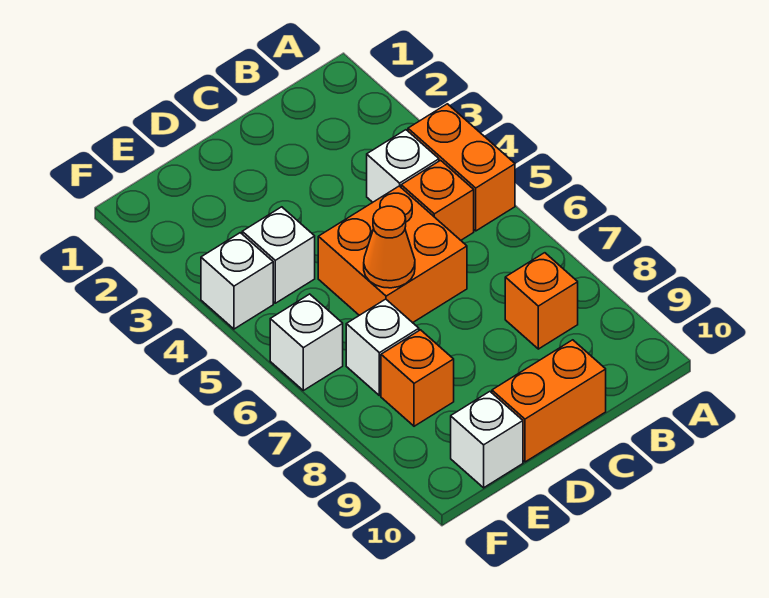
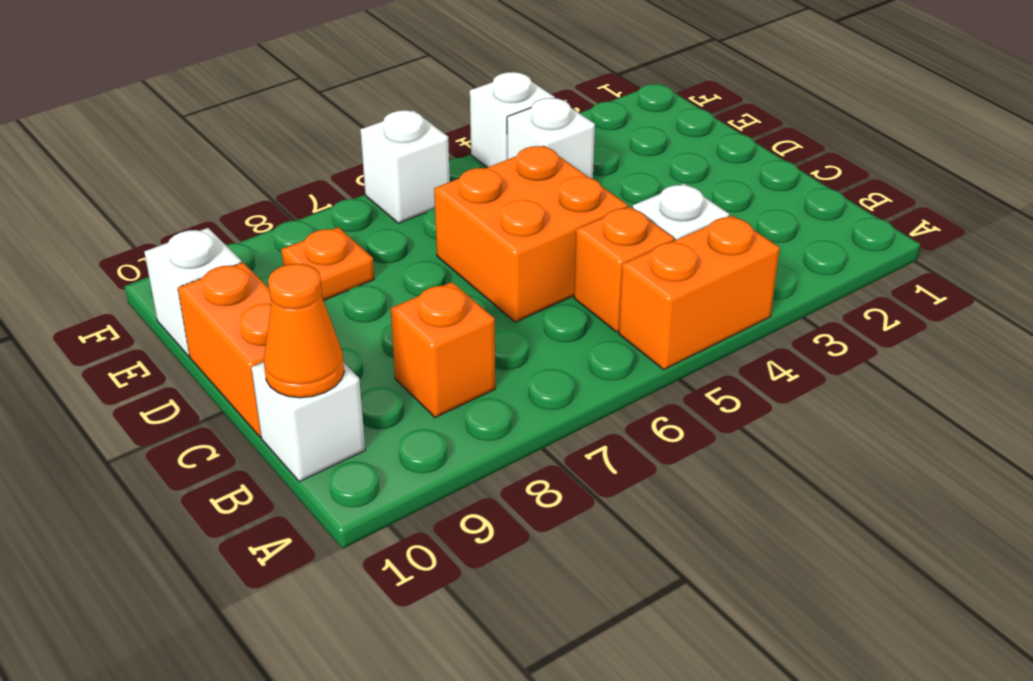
orange cone D6 level 2 -> orange cone B10 level 2
white brick E7 level 1 -> white brick B10 level 1
orange brick E8 level 1 -> orange plate E8 level 1

